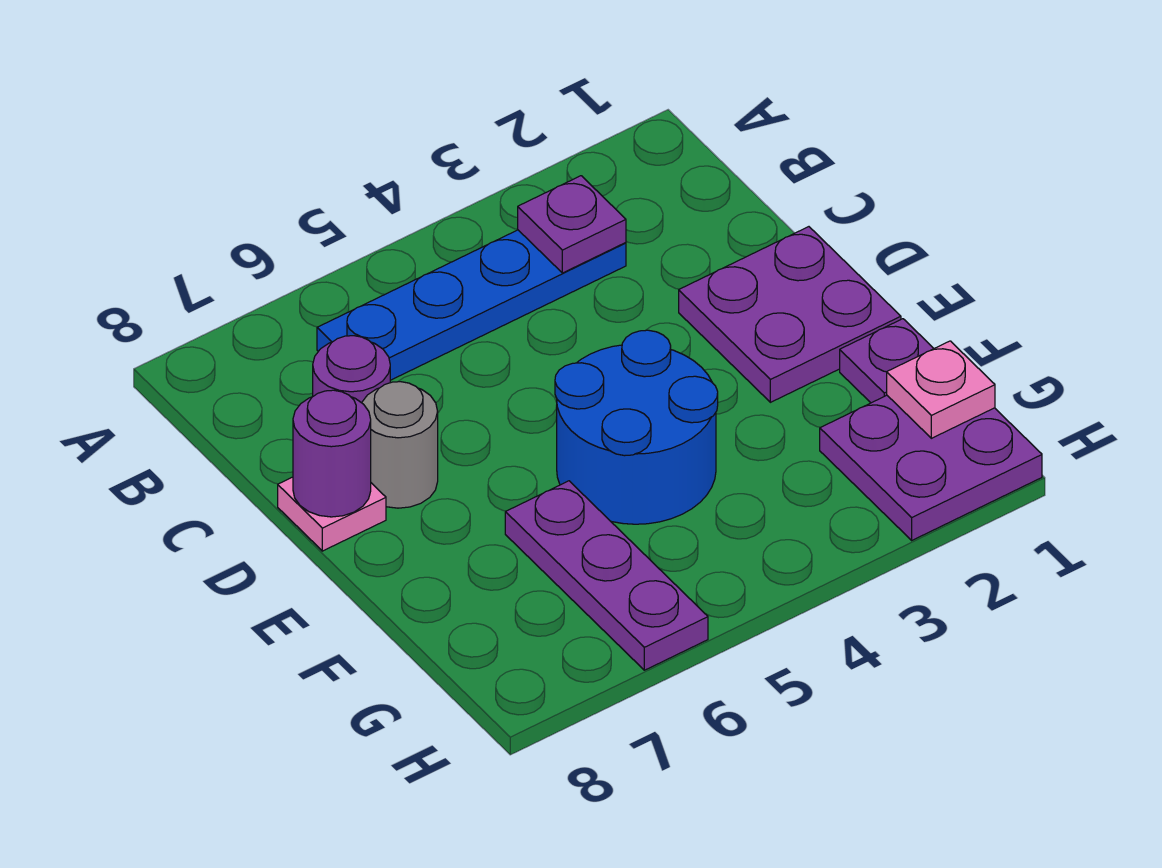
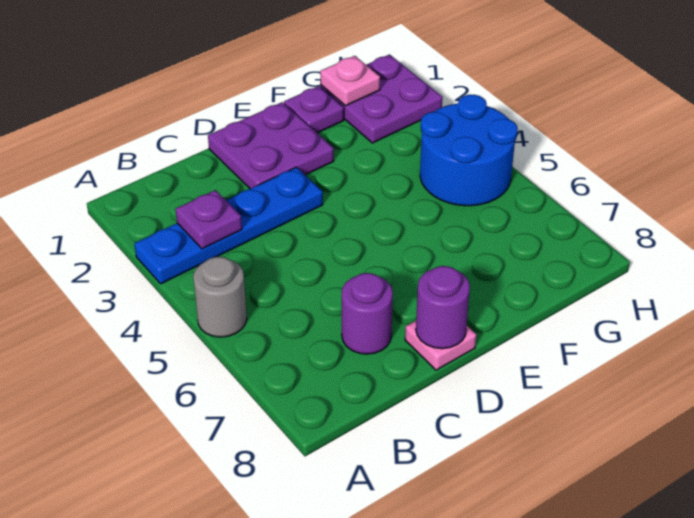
blue plate B3:B6 level 1 -> blue plate A3:D3 level 1
grey round brick D7 level 1 -> grey round brick A5 level 1
blue round brick E4:F5 level 1 -> blue round brick G4:H5 level 1
purple plate F6:H6 level 1 -> none

